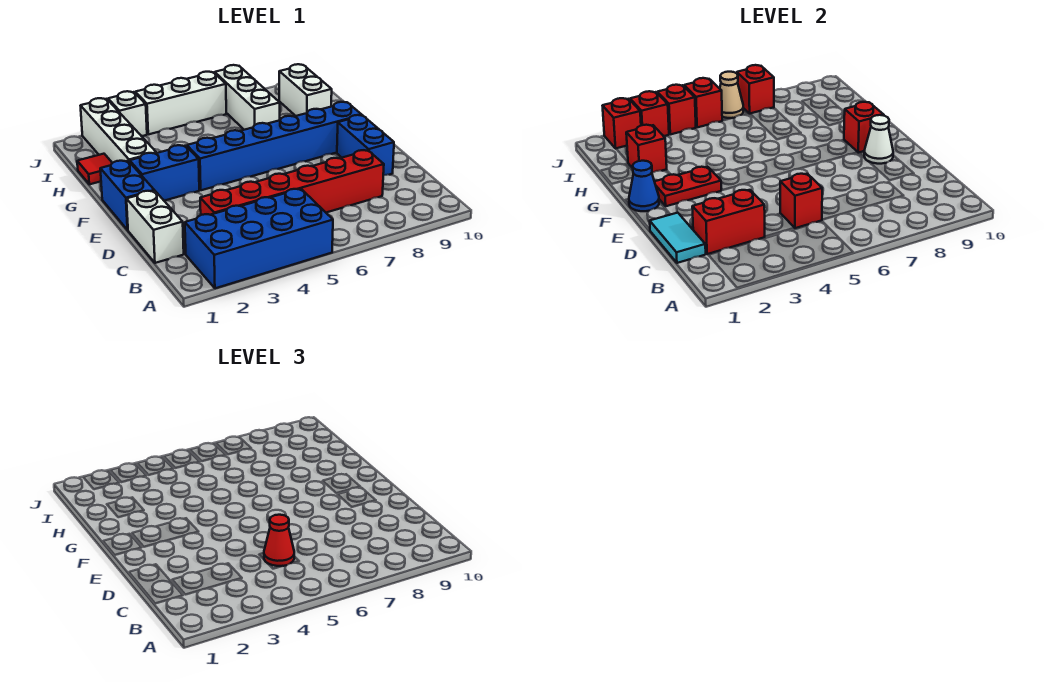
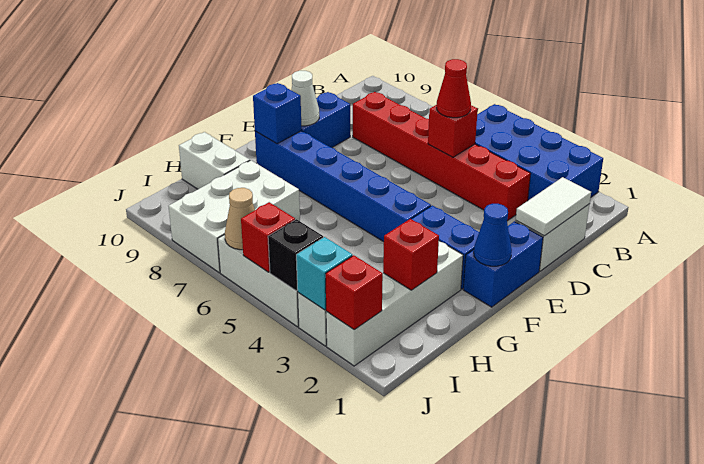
cyan tile C1:D1 level 2 -> white tile C1:D1 level 2
red brick C2:C3 level 2 -> none
red plate F2:F3 level 2 -> none
red brick F9 level 2 -> blue brick F9 level 2
red tile H1 level 1 -> none
white brick H7:J7 level 1 -> white brick H7:J8 level 1
white brick H9:I9 level 1 -> white brick H9:H10 level 1
red brick J3 level 2 -> cyan brick J3 level 2
red brick J4 level 2 -> black brick J4 level 2
red brick J7 level 2 -> none

